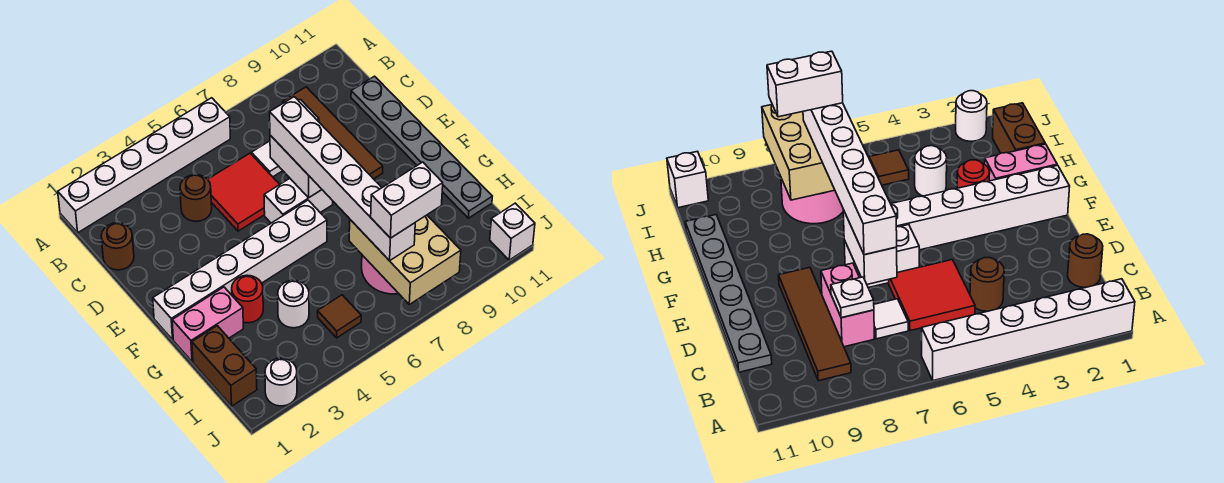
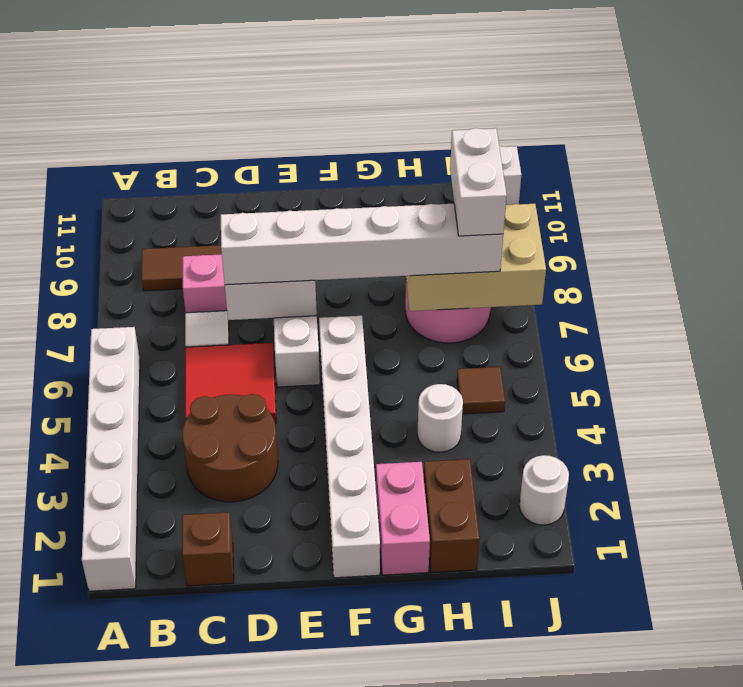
brown round brick C1 level 1 -> brown brick C1 level 1
brown round brick C4 level 1 -> brown round brick C3:D4 level 1
white plate C8 level 2 -> none
grey plate C11:H11 level 1 -> none
red round brick G3 level 1 -> none
brown brick H1:I1 level 1 -> brown brick H1:H2 level 1

